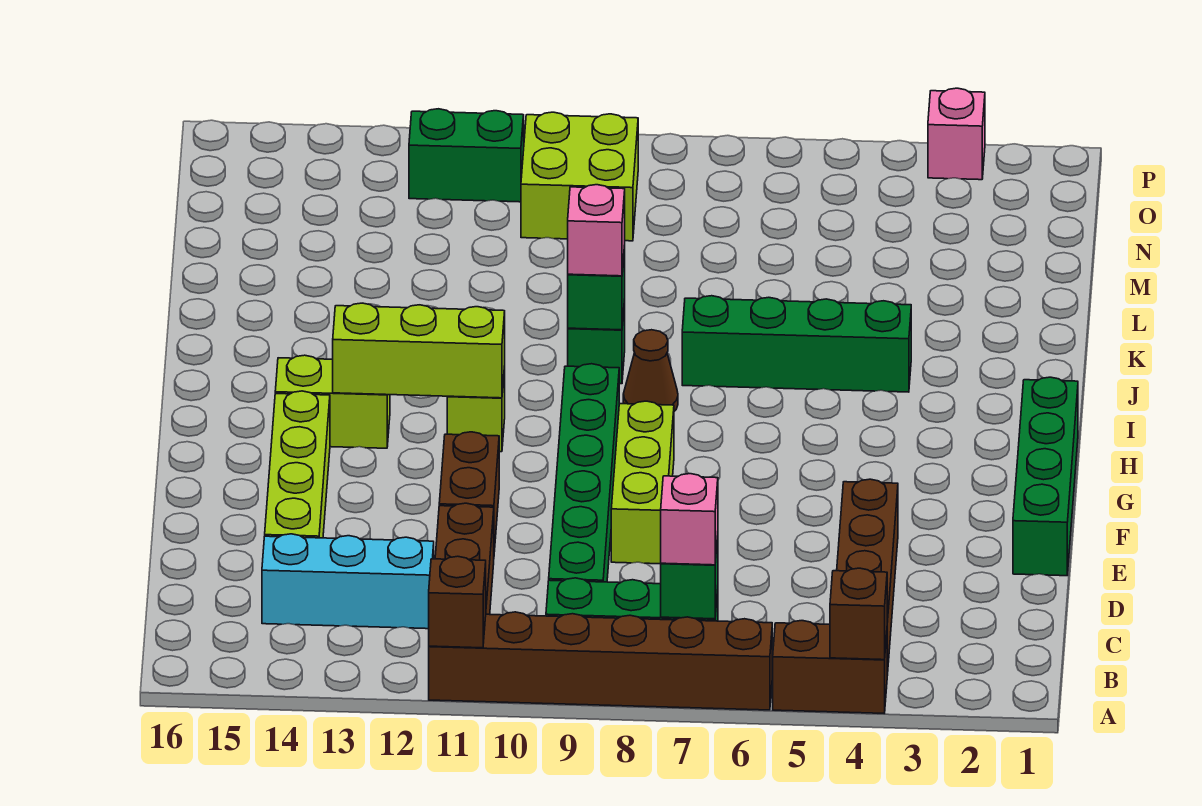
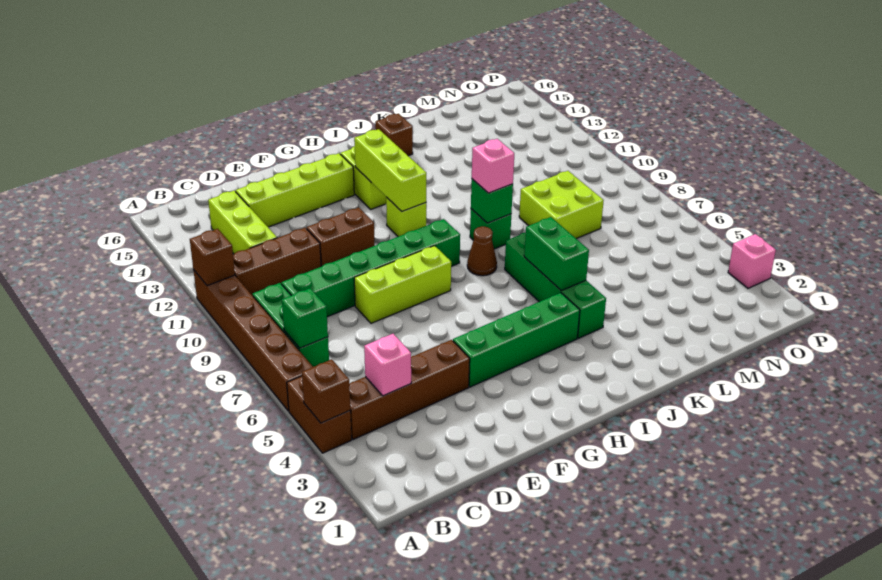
pink brick B7 level 3 -> pink brick C4 level 2
cyan brick C12:C14 level 1 -> lime brick C12:C14 level 1
green brick E1:H1 level 1 -> green brick F4:I4 level 1
none -> brown brick J15 level 1
lime brick N9:O10 level 1 -> lime brick L8:M9 level 1
green brick O11:O12 level 1 -> green brick J5:J6 level 2

